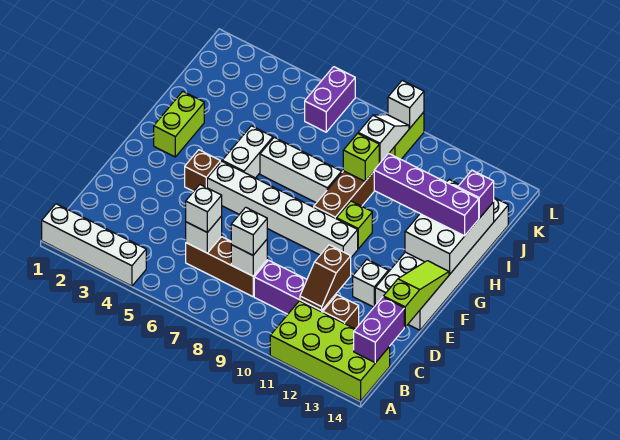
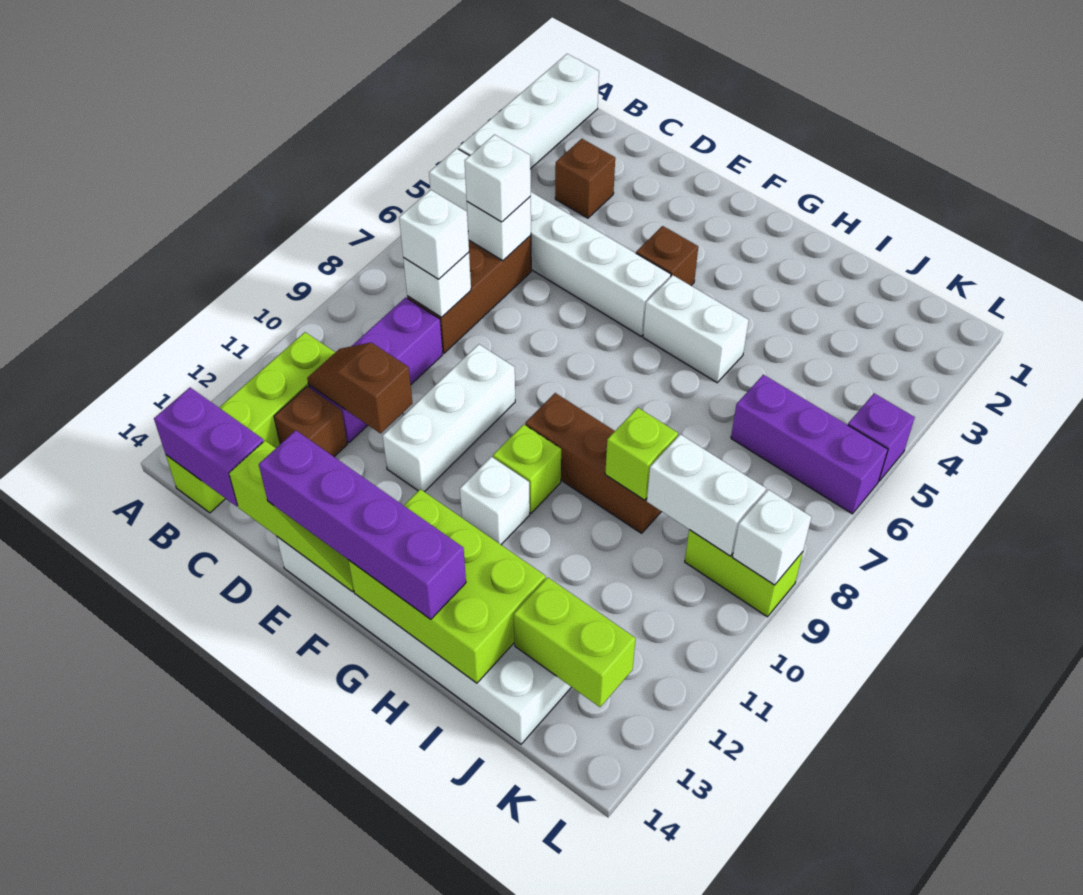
lime brick A11:B14 level 1 -> lime brick B11:B14 level 1
none -> brown brick C3 level 1
white brick E12 level 1 -> white brick G11 level 1
white brick F5:F10 level 1 -> white brick A5:F5 level 1
lime brick G2:H2 level 1 -> lime brick J13:K13 level 2
white brick G13:I14 level 2 -> lime brick G13:I14 level 2
white brick H6:H8 level 1 -> white brick E9:E11 level 1
purple brick H11:H14 level 3 -> purple brick E14:H14 level 3
purple brick I14 level 3 -> purple brick L5 level 1
white slope J9:K9 level 2 top J -> white brick J9:K9 level 2
purple brick K6:L6 level 1 -> purple brick J6:L6 level 1

